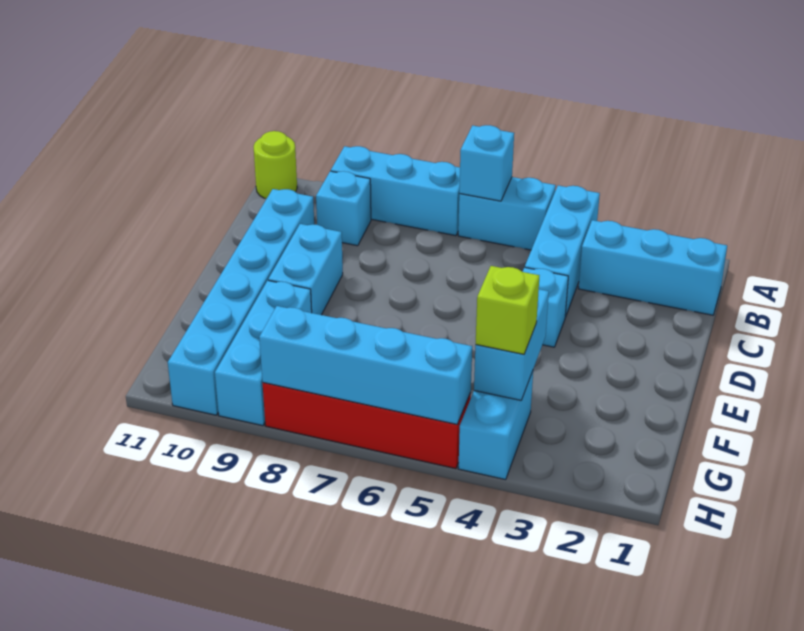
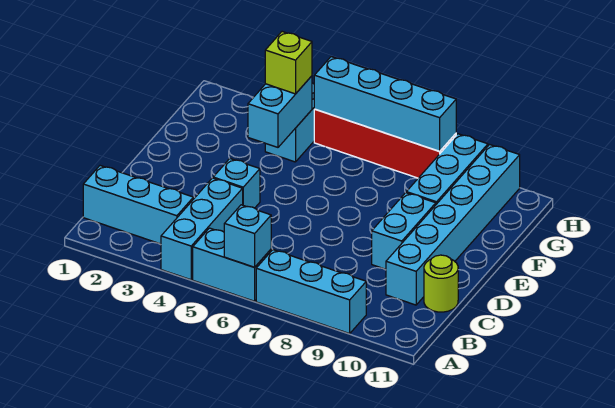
lime round brick A11 level 1 -> lime round brick C11 level 1
cyan brick B9 level 1 -> none

